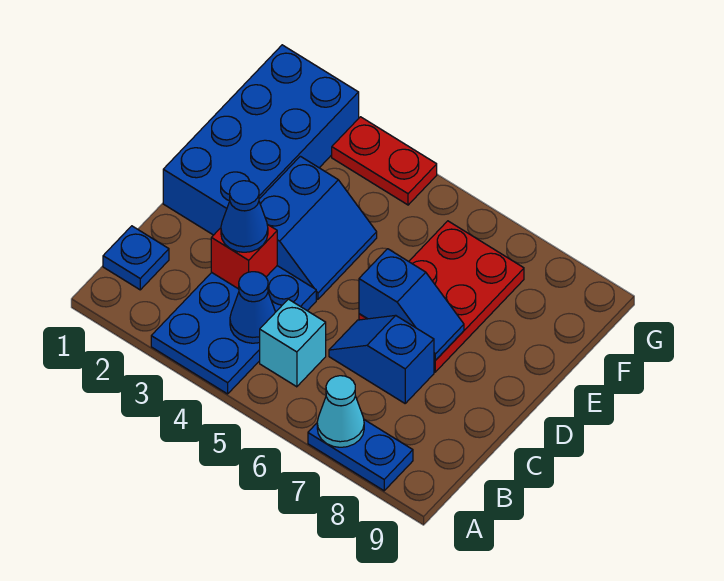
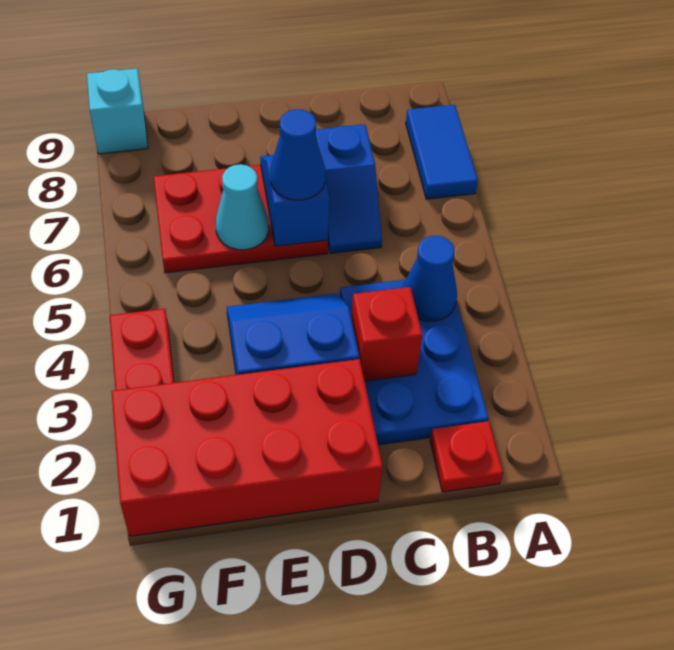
blue plate A3:C4 level 1 -> blue plate B2:C4 level 1
blue plate A7:A8 level 1 -> blue tile A7:A8 level 1
cyan cone A7 level 2 -> cyan cone E6 level 2
blue plate B1 level 1 -> red plate B1 level 1
cyan brick B5 level 1 -> cyan brick G9 level 1
blue cone C3 level 3 -> blue cone D6 level 3
blue brick D1:G2 level 1 -> red brick D1:G2 level 1

